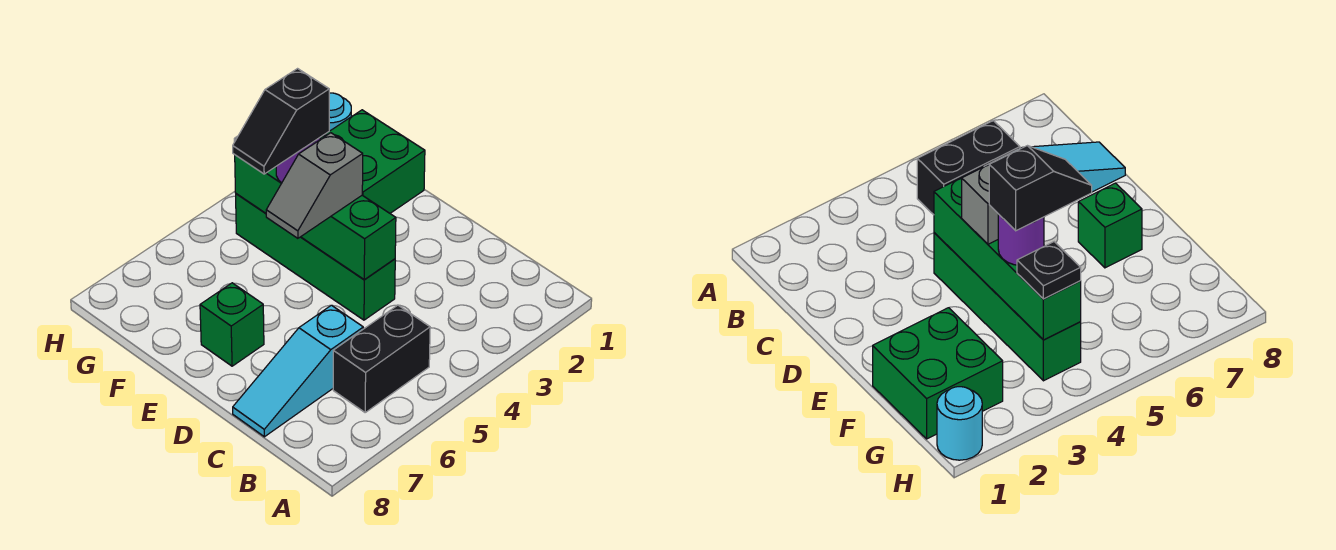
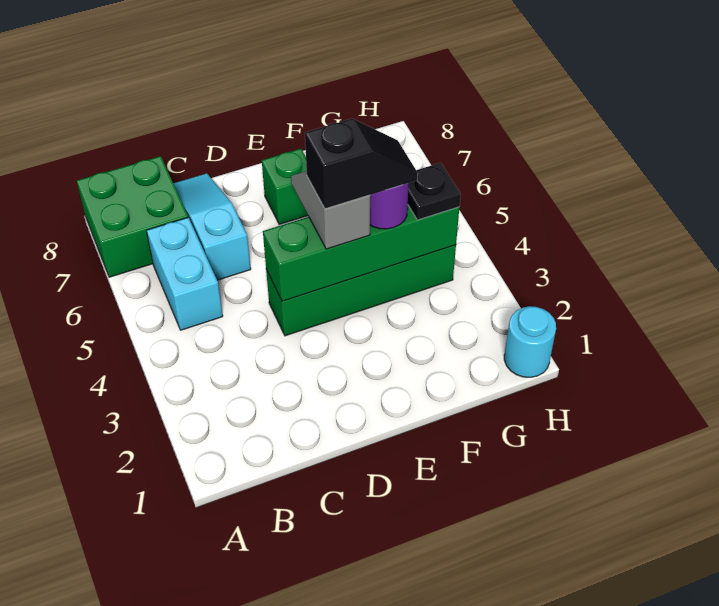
black brick B5:B6 level 1 -> cyan brick B5:B6 level 1
green brick F1:G2 level 1 -> green brick A7:B8 level 1
black slope F4:F5 level 4 top 4 -> black slope E4:F4 level 4 top E

